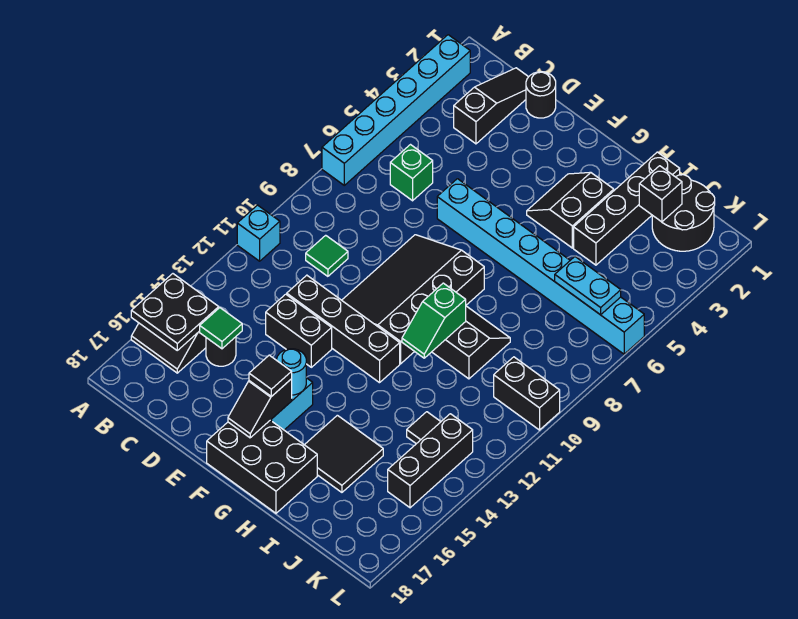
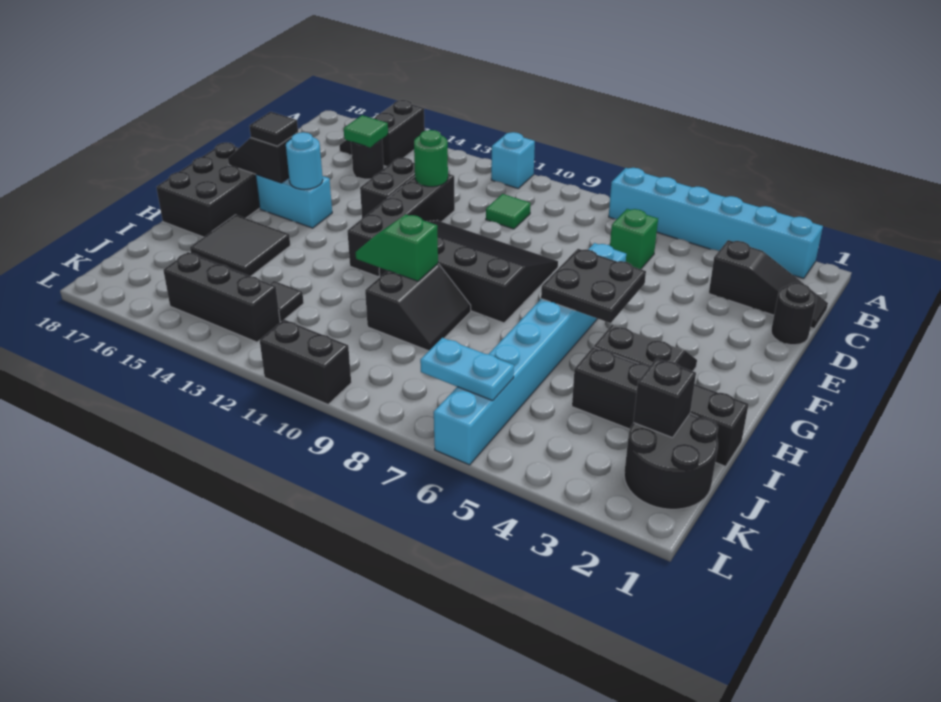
black plate A15:B16 level 2 -> black plate F5:G6 level 2
none -> green round brick D12 level 2
cyan plate J6:K6 level 2 -> cyan plate K6:K7 level 2
black brick K10:L10 level 1 -> black brick L10:L11 level 1

